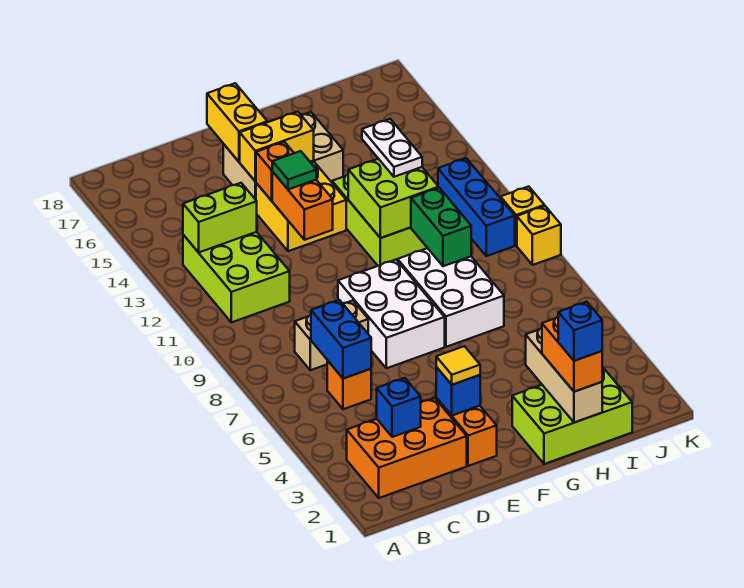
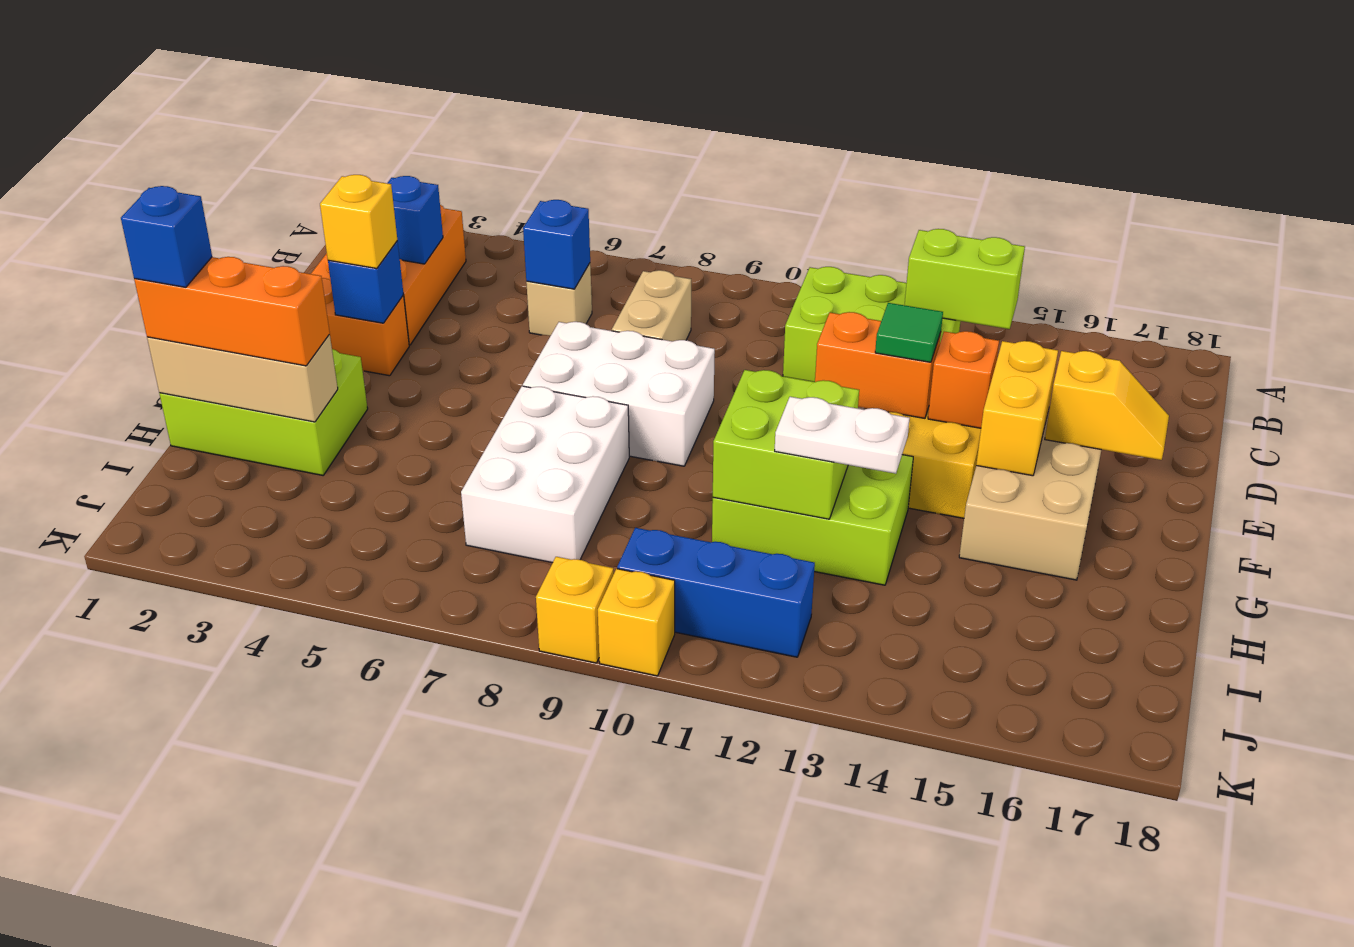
lime brick B13:C13 level 2 -> lime brick B13:B14 level 2
orange brick C6 level 1 -> tan brick C6 level 1
blue brick C6:C7 level 2 -> blue brick C6 level 2
yellow tile E3 level 3 -> yellow brick E3 level 3
yellow brick E16:E17 level 2 -> yellow slope E16:E17 level 2 top 16
lime brick G1:I2 level 1 -> lime brick G1:H3 level 1
white brick G7:H9 level 1 -> white brick G7:I8 level 1
orange brick H1:H2 level 3 -> orange brick H1:H3 level 3
green brick H9:H10 level 2 -> none

